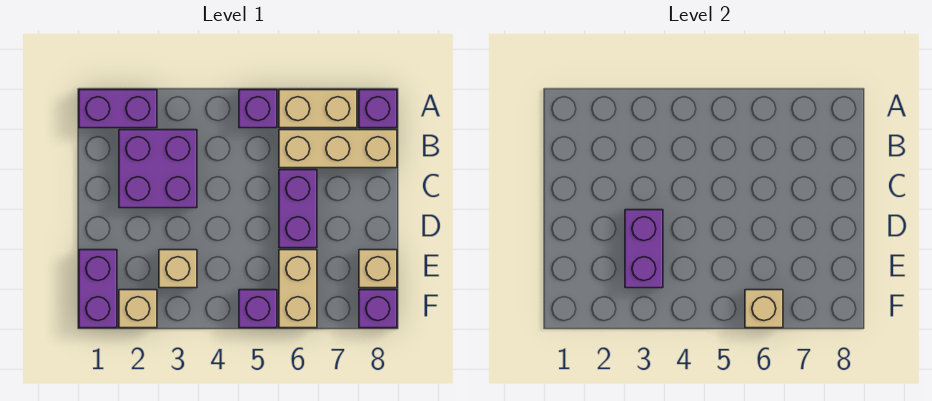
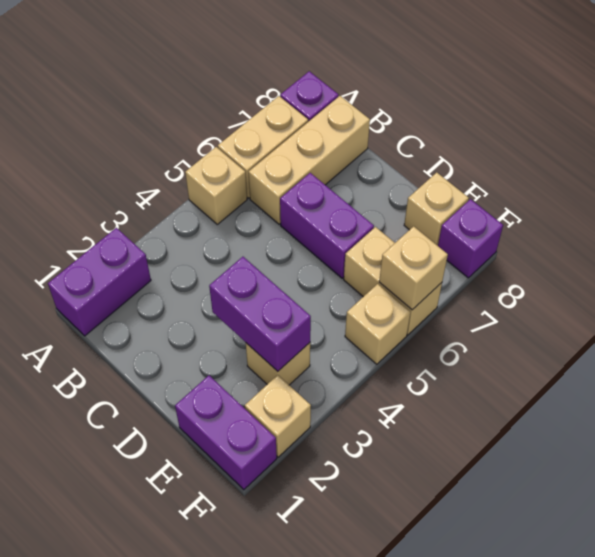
purple brick A5 level 1 -> tan brick A5 level 1
purple brick B2:C3 level 1 -> none
purple brick F5 level 1 -> tan brick F5 level 1

